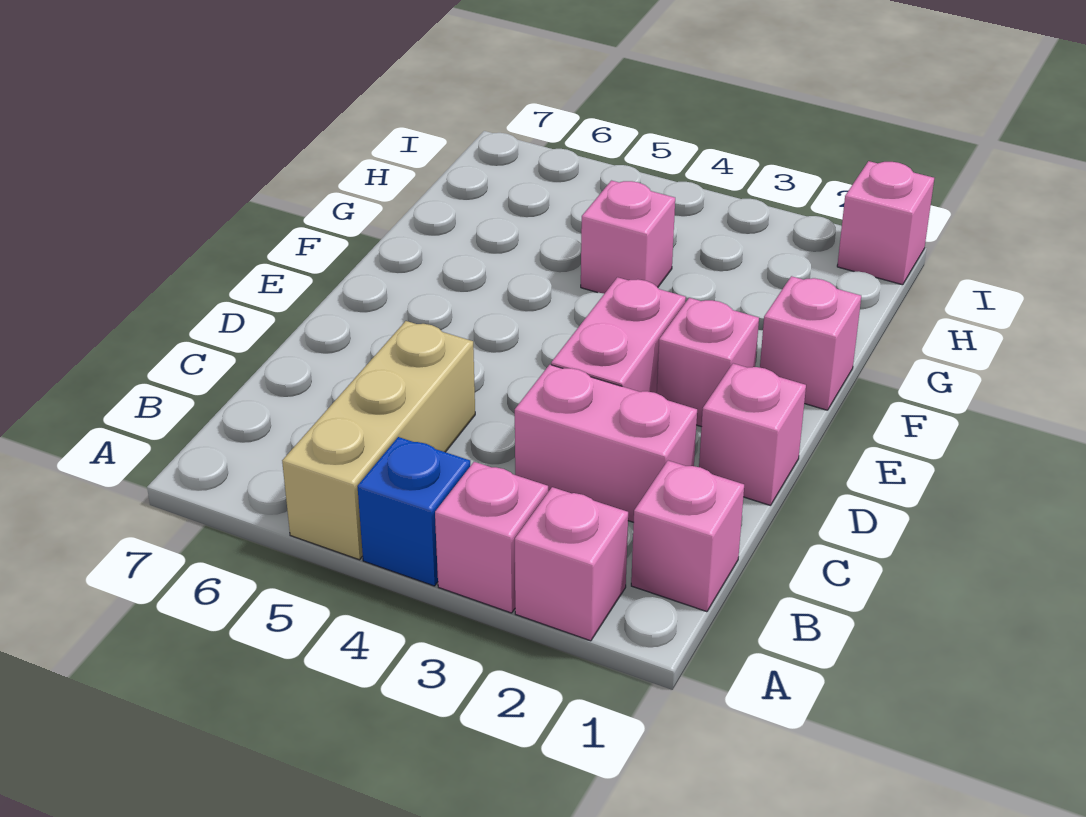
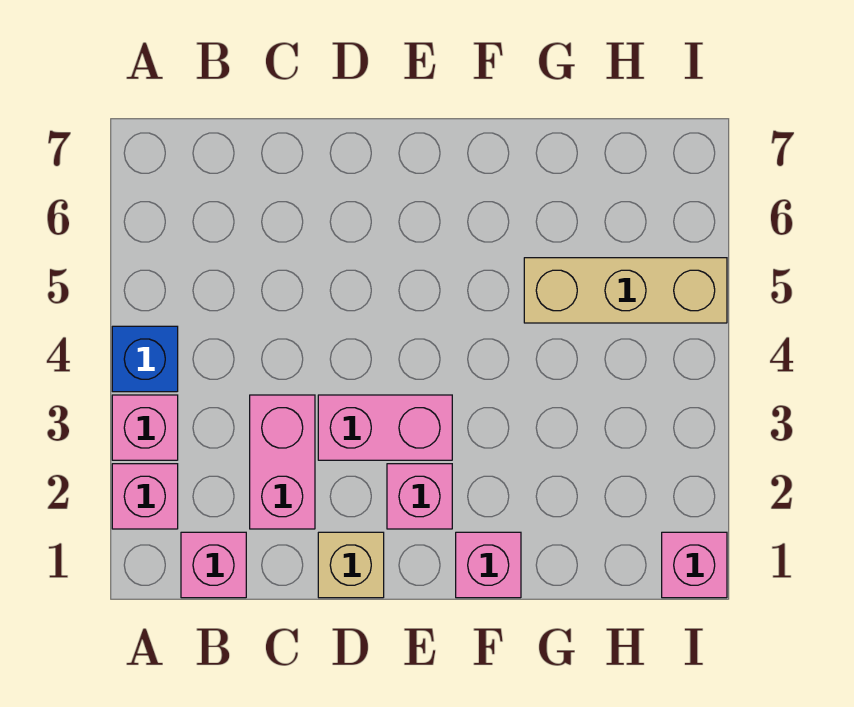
tan brick A5:C5 level 1 -> tan brick G5:I5 level 1
pink brick D1 level 1 -> tan brick D1 level 1
pink brick G4 level 1 -> none

